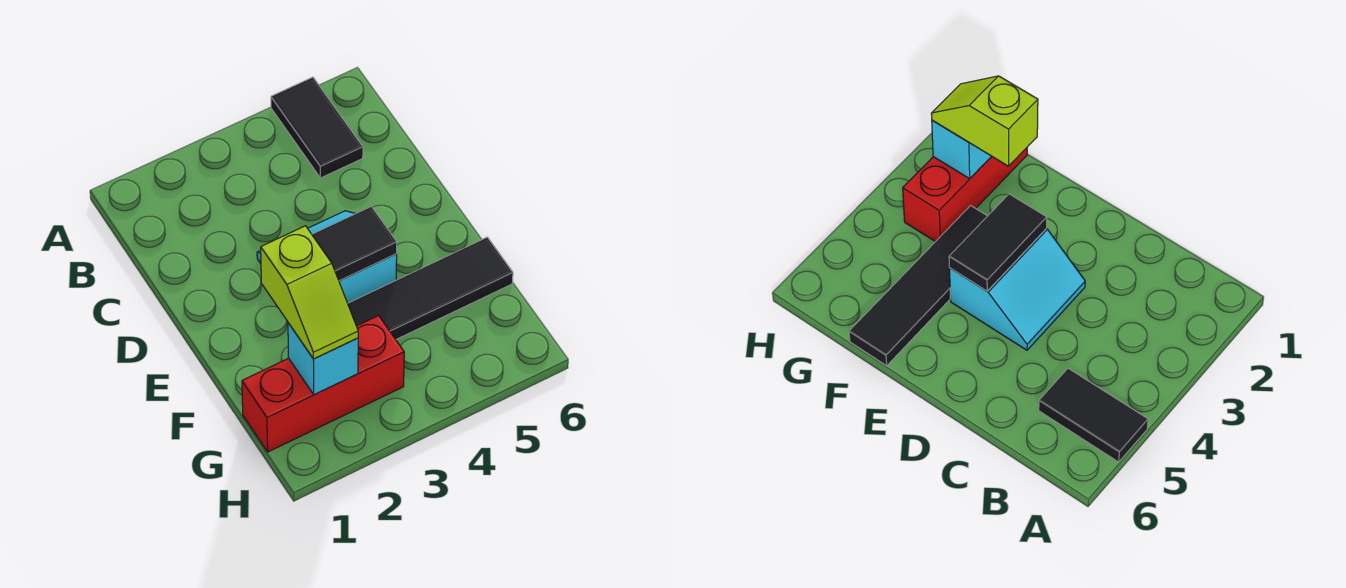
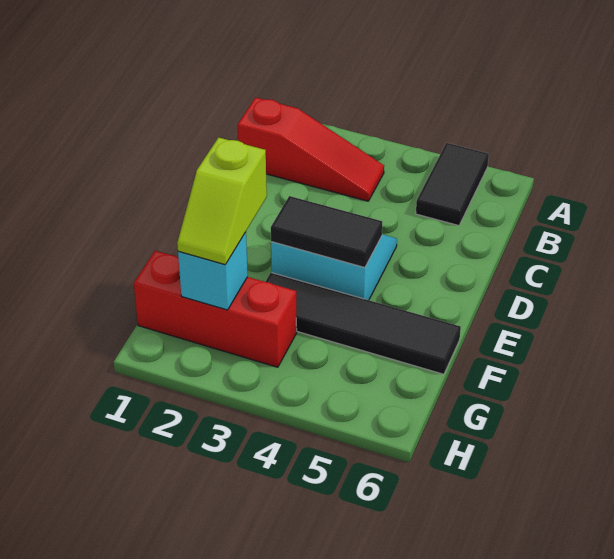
none -> red slope B1:B3 level 1 top 1

